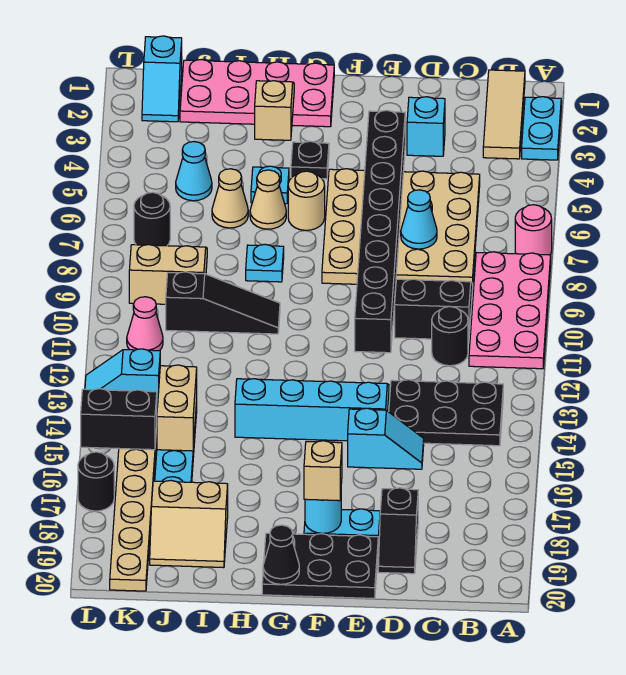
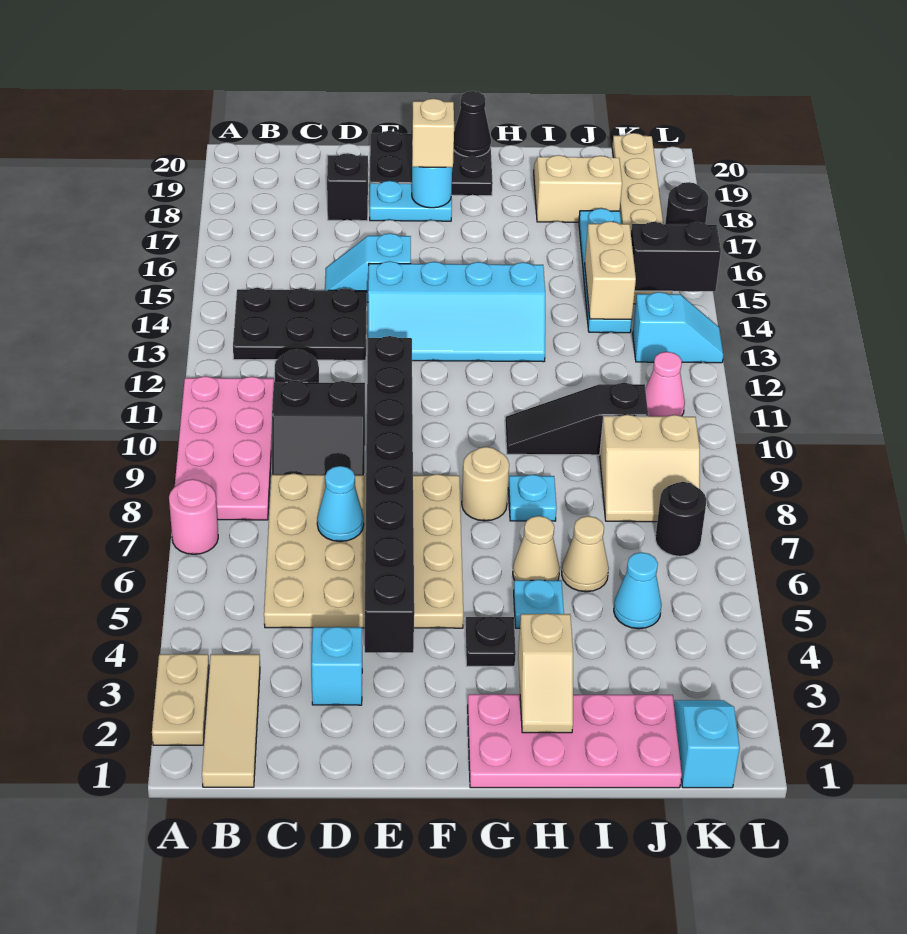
cyan plate A2:A3 level 1 -> tan plate A2:A3 level 1
tan round brick G6 level 1 -> tan round brick G8 level 1

